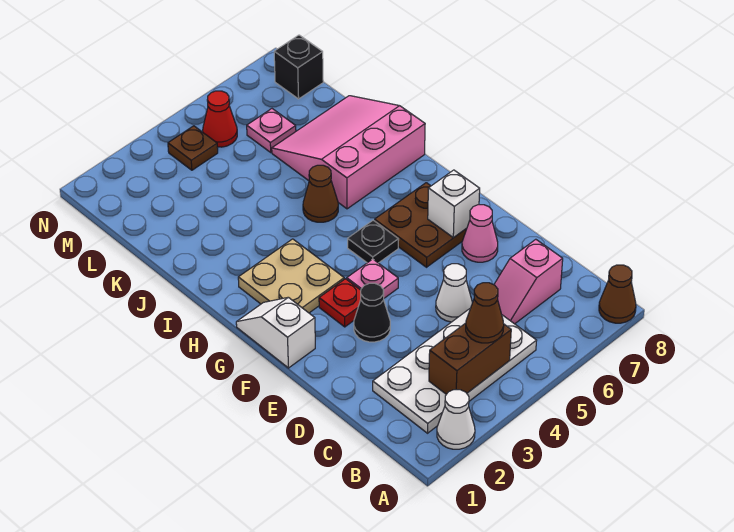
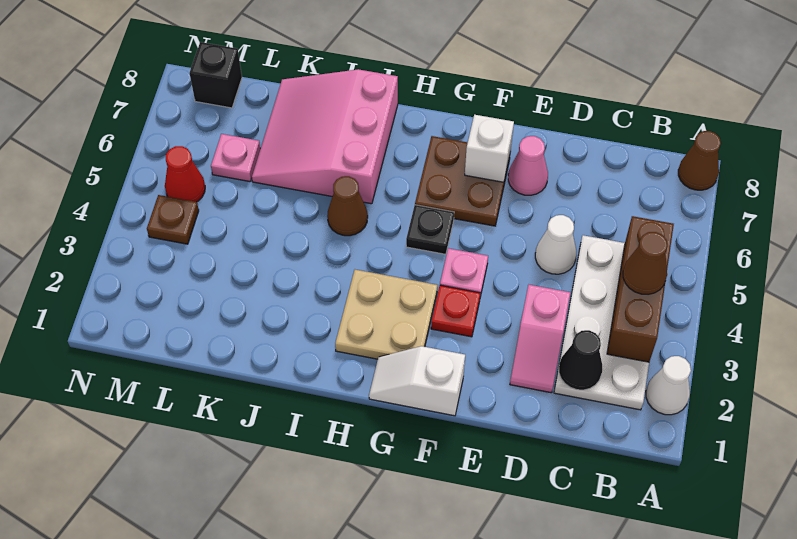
brown brick B3:B4 level 2 -> brown brick B3:B5 level 2
pink slope C6:C7 level 1 top 7 -> pink slope D2:D3 level 1 top 3
black cone E3 level 1 -> black cone C2 level 2

